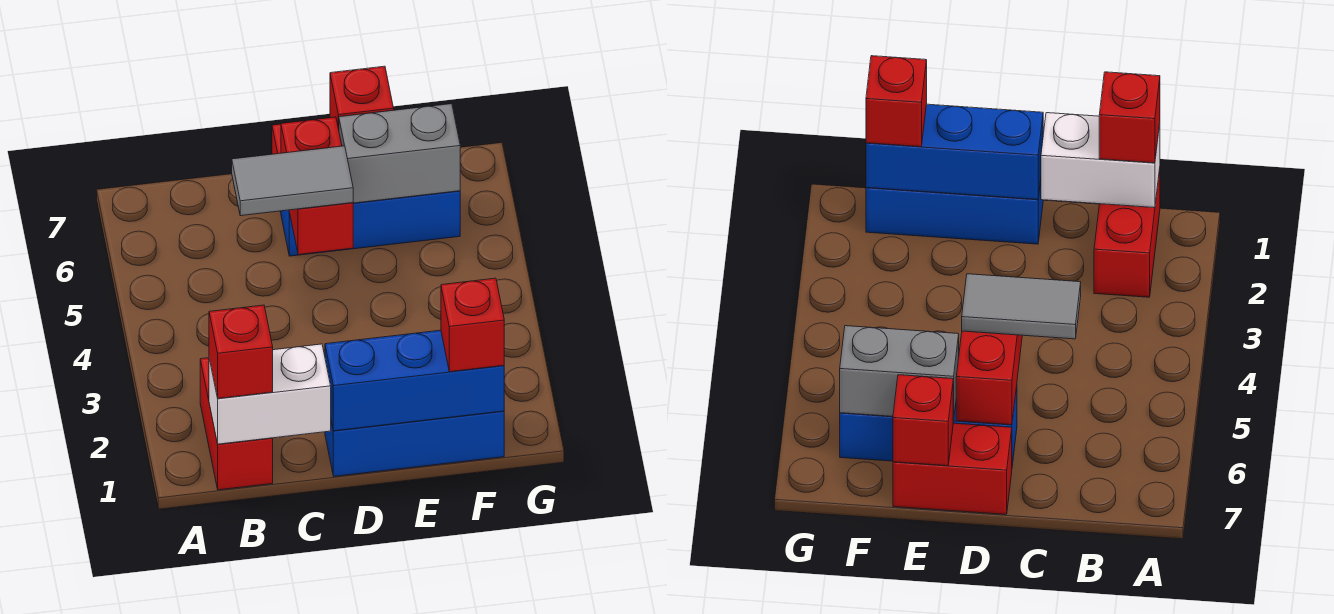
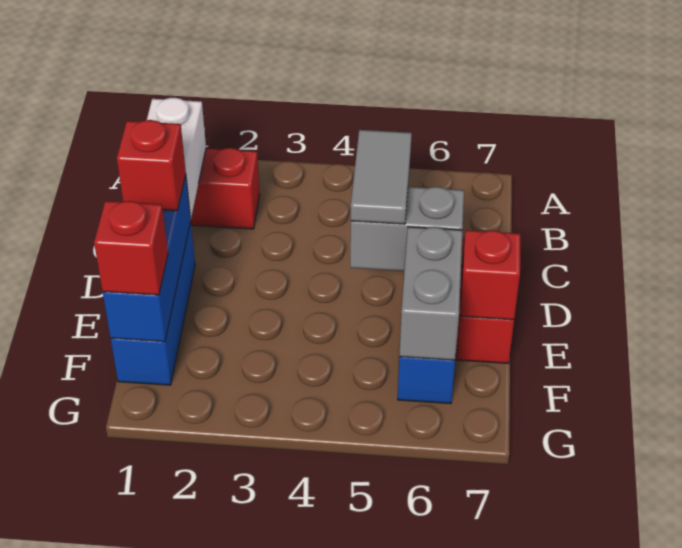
red brick B1 level 3 -> red brick D1 level 3
red brick D5:D6 level 2 -> grey brick D5:D6 level 2

